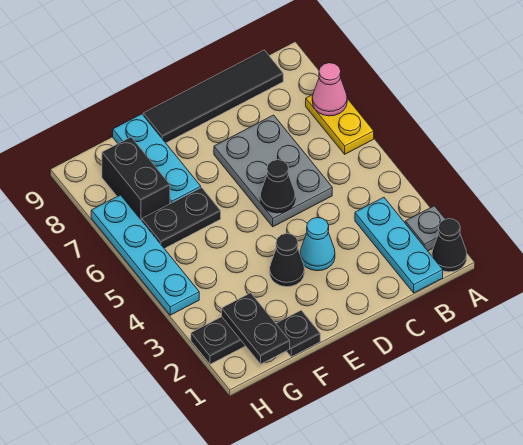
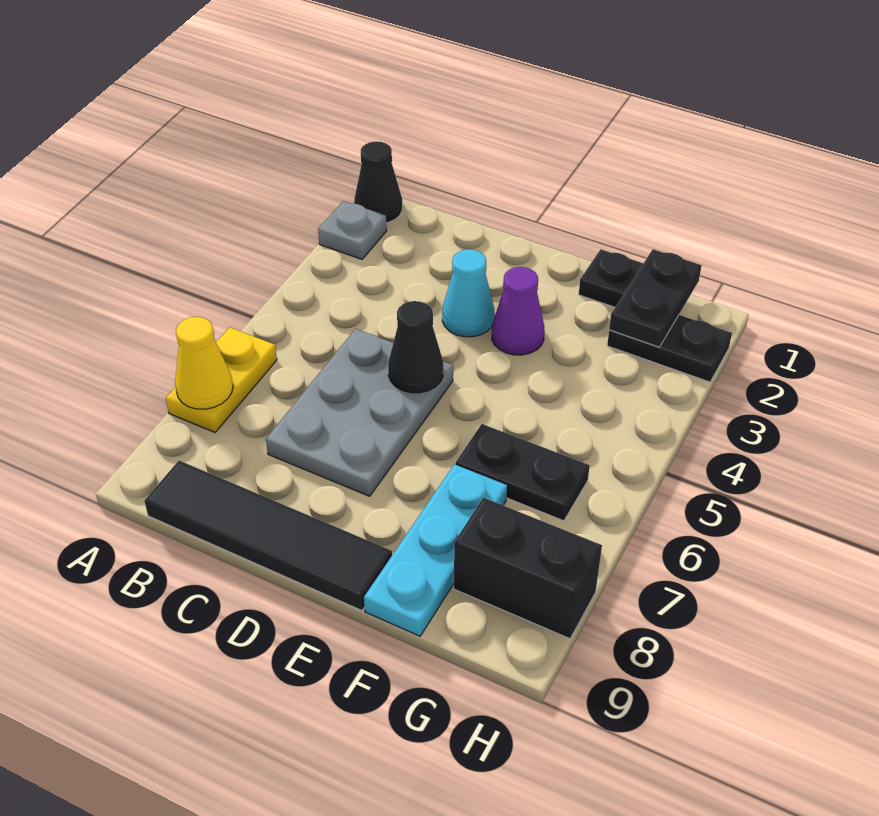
pink cone A7 level 2 -> yellow cone A7 level 2
cyan plate B1:B3 level 1 -> none
black cone E3 level 1 -> purple cone E3 level 1
black brick G7:G8 level 1 -> black brick G8:H8 level 1
cyan plate H4:H7 level 1 -> none

